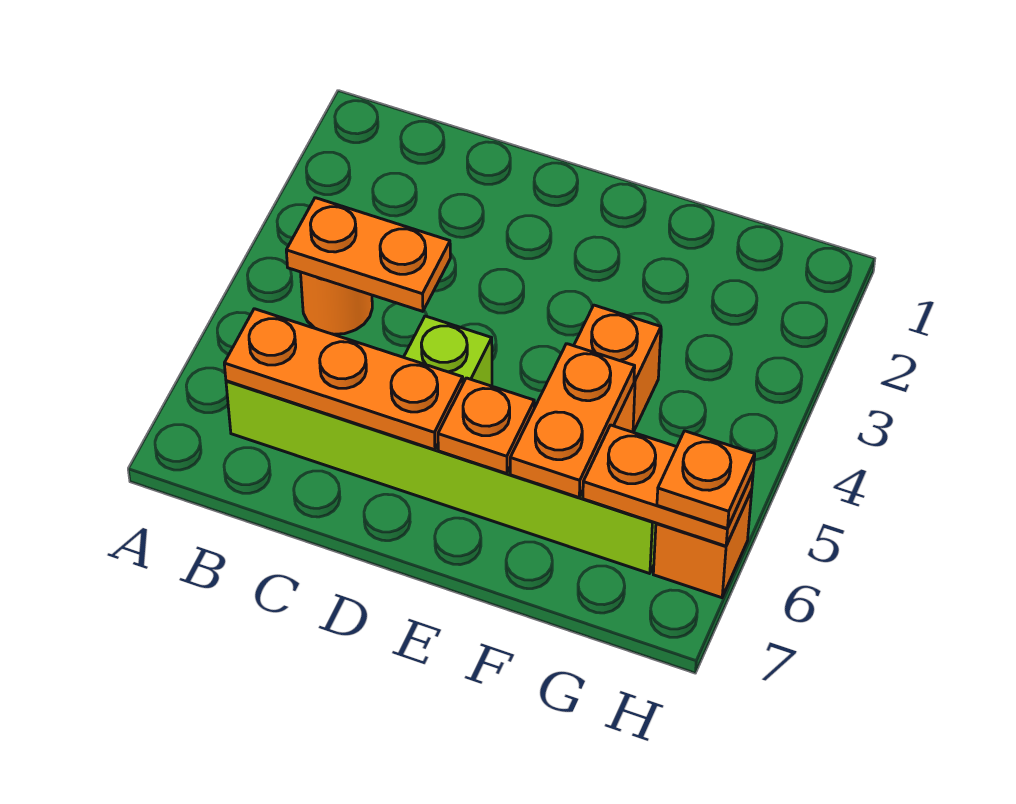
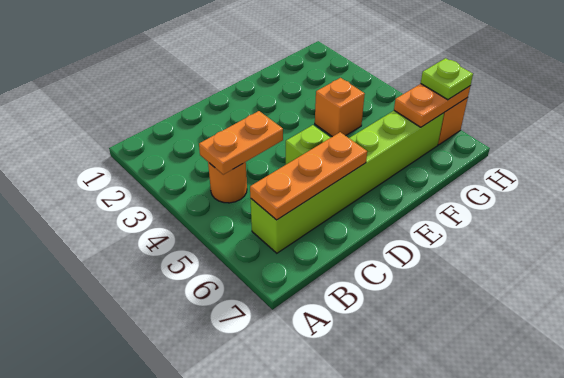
orange plate E6 level 2 -> none
orange plate F5:F6 level 2 -> none
orange plate H6 level 3 -> lime plate H6 level 3

